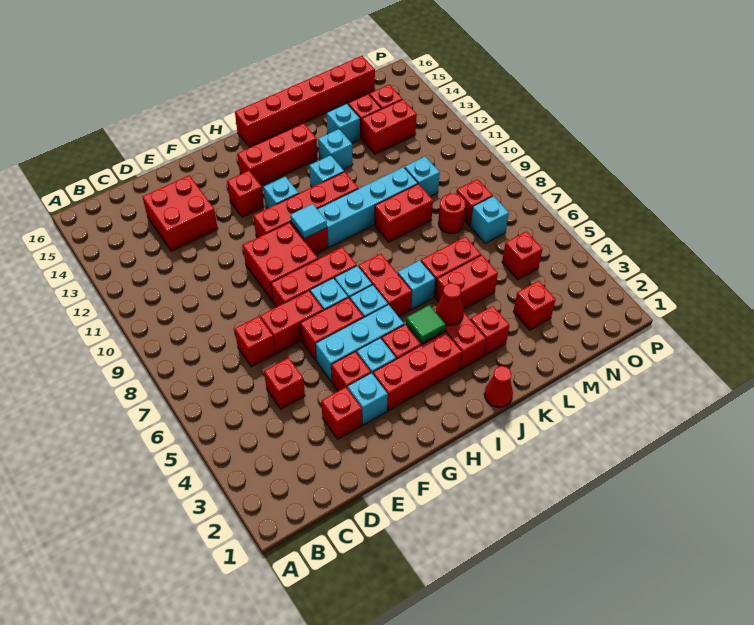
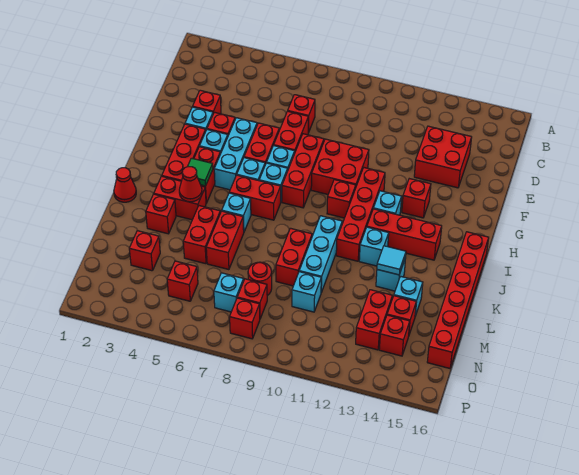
red brick D5 level 1 -> red brick O8 level 1
cyan tile H10 level 2 -> cyan tile K13 level 2
red brick H14:J14 level 1 -> red brick I12:I14 level 1
cyan brick I10:L10 level 1 -> cyan brick J10:L10 level 1

